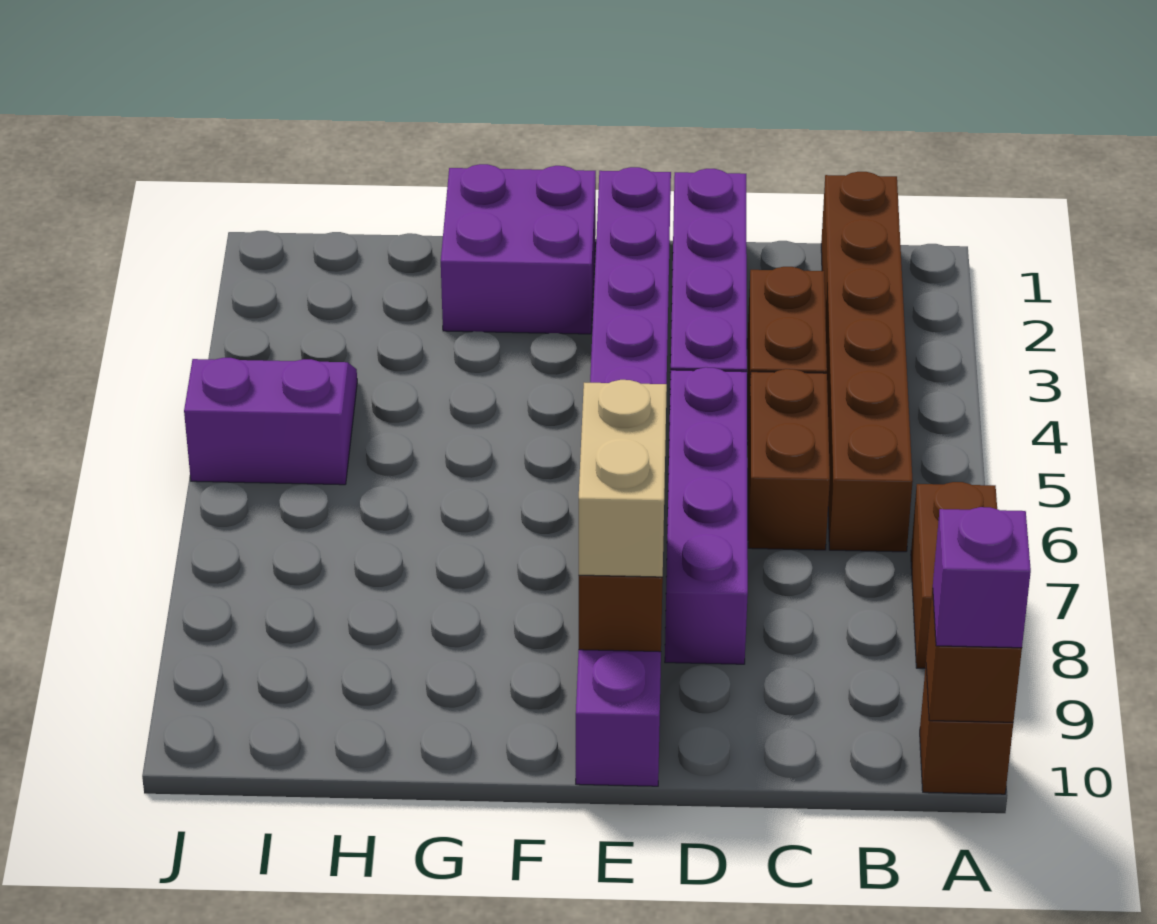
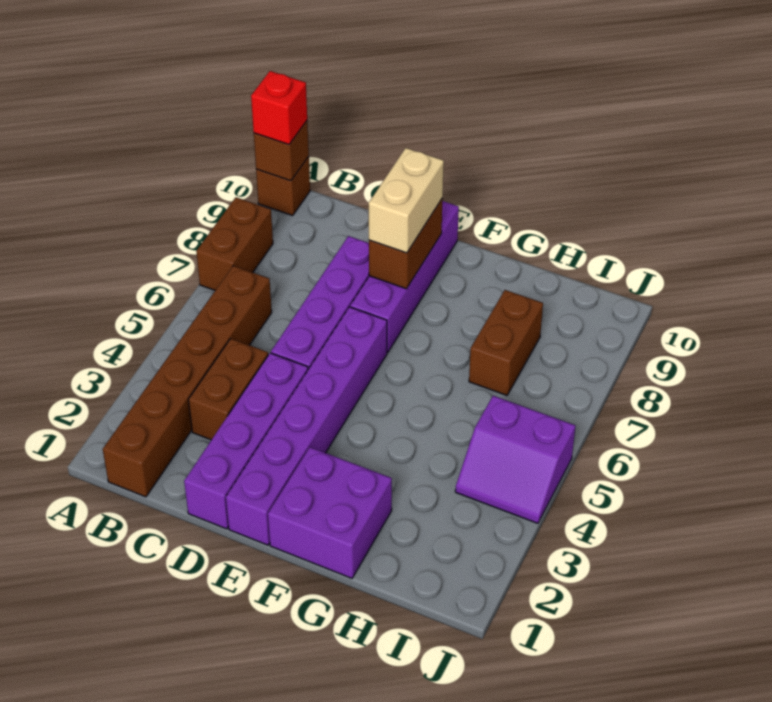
purple brick A10 level 3 -> red brick A10 level 3
brown brick C5:C6 level 1 -> brown brick H7:H8 level 1

